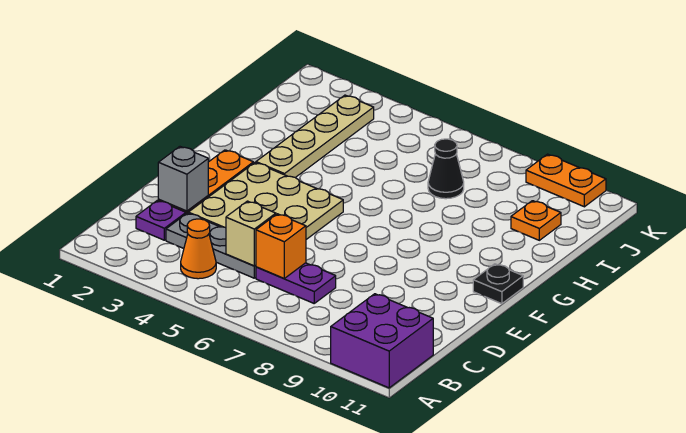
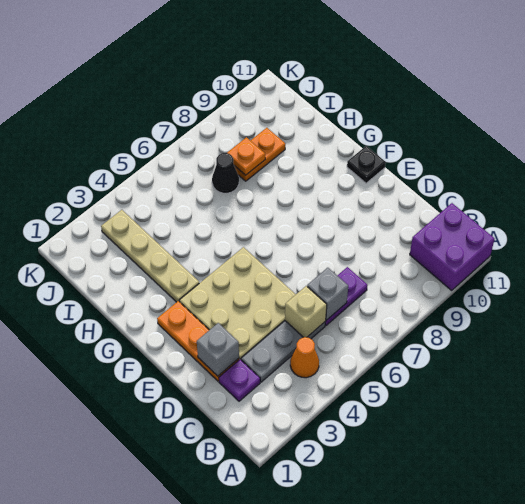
orange brick C6 level 2 -> grey brick C6 level 2
orange plate I10 level 1 -> orange plate I8 level 2
orange plate K9:K10 level 1 -> orange plate I8:I9 level 1

